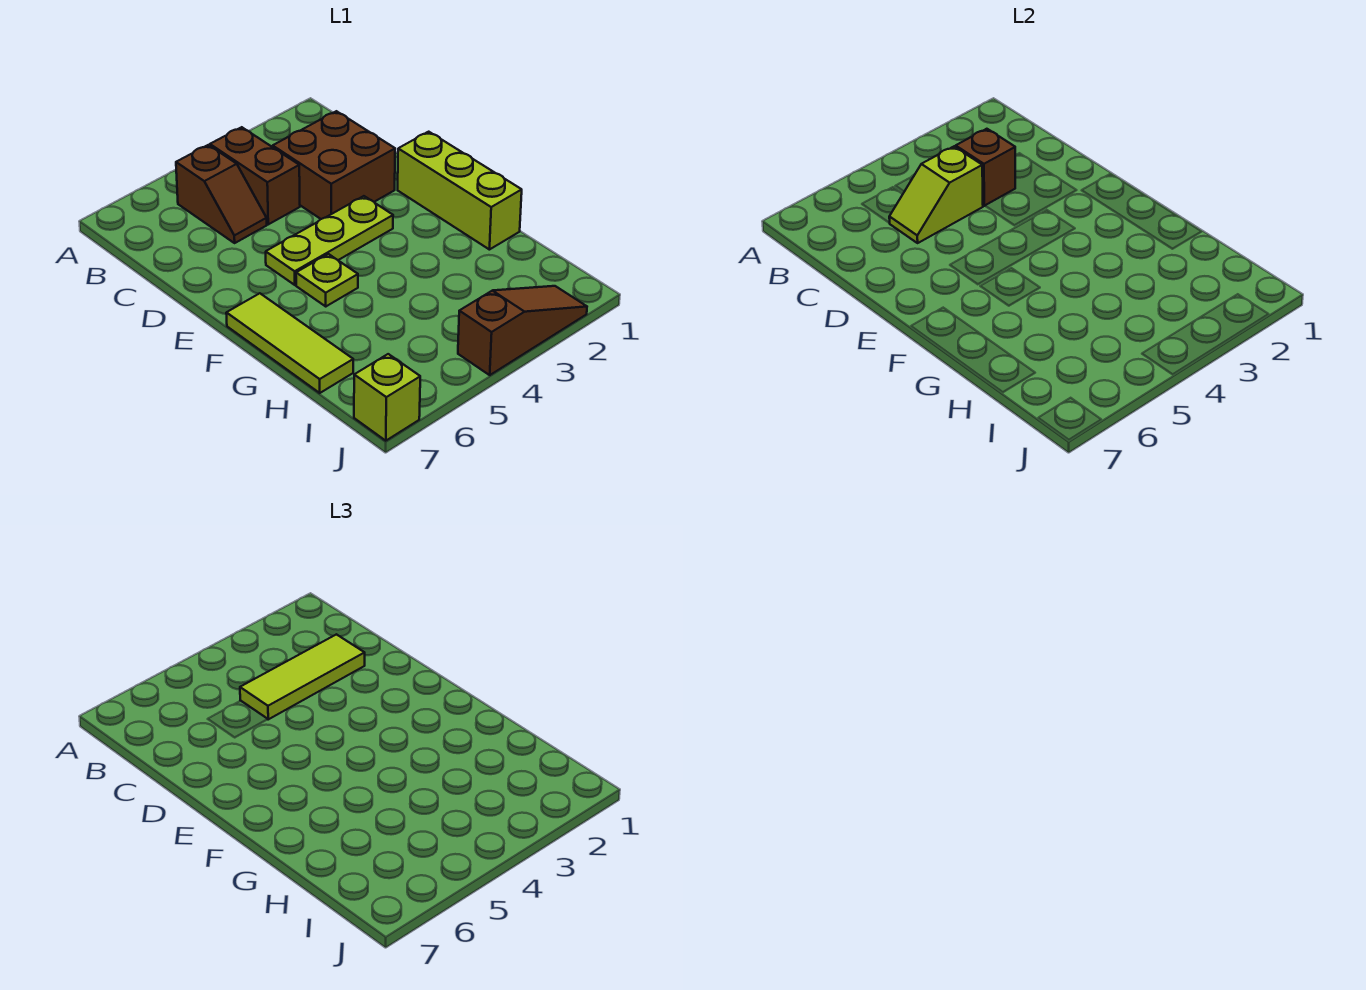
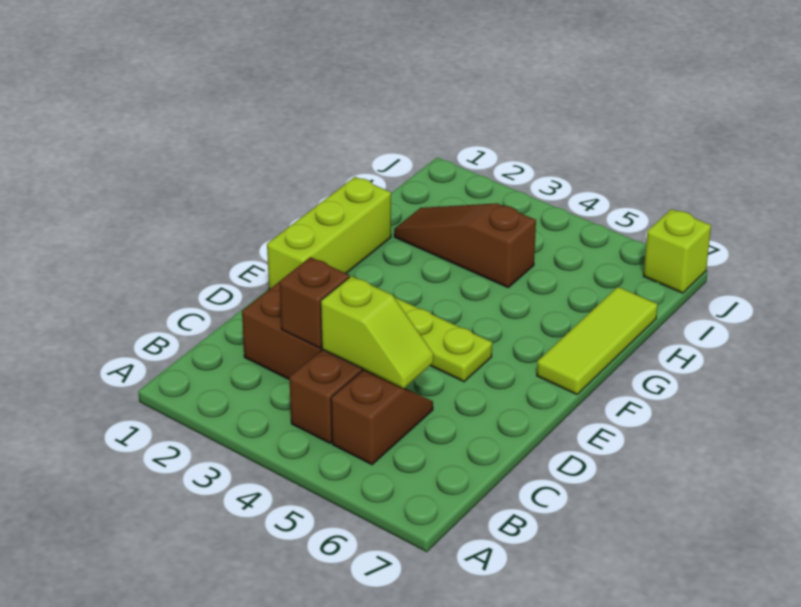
lime tile C2:C4 level 3 -> none
lime plate F5 level 1 -> none
brown slope J2:J4 level 1 top 4 -> brown slope H2:H4 level 1 top 4

